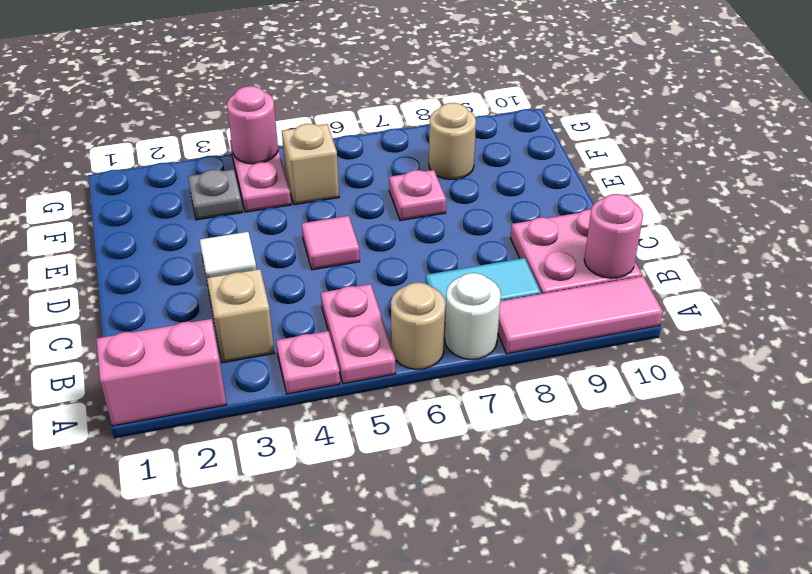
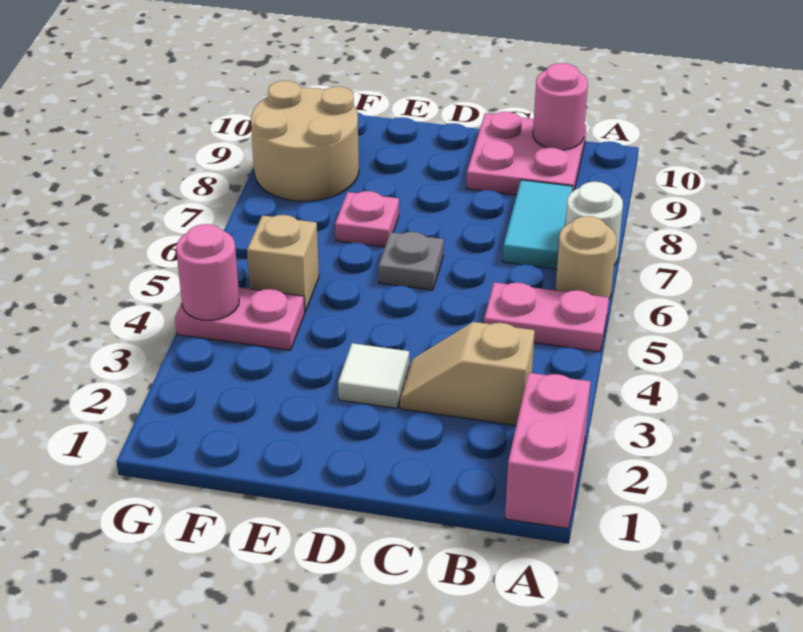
pink plate A4 level 1 -> none
pink tile A8:A10 level 1 -> none
pink tile D5 level 1 -> none
grey plate F3 level 1 -> grey plate D6 level 1
tan round brick F8 level 1 -> tan round brick F8:G9 level 1

